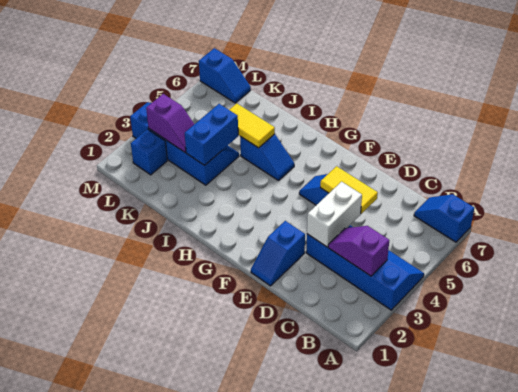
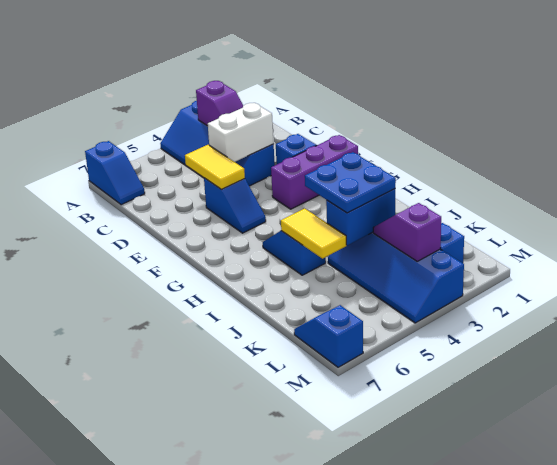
none -> purple brick F1:F3 level 1
none -> blue plate I3:J4 level 3

